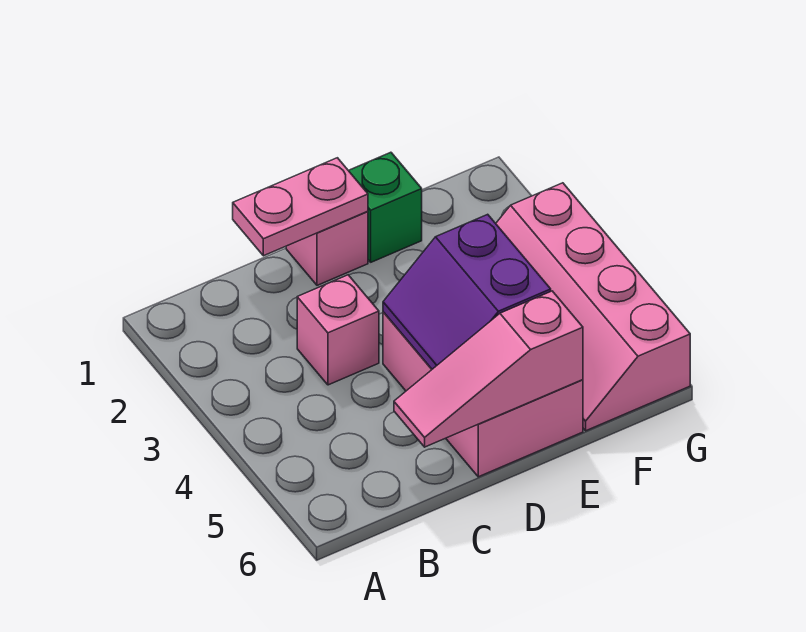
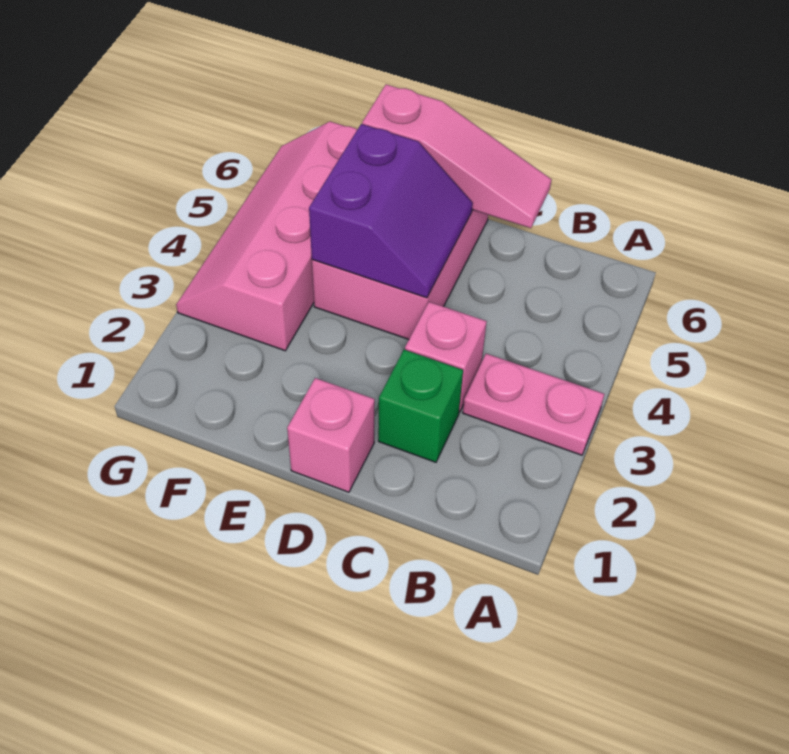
pink plate C1:D1 level 2 -> pink plate A3:B3 level 1
green brick E1 level 1 -> green brick C2 level 1
pink slope F3:G6 level 1 top G -> pink slope F3:G6 level 1 top F

